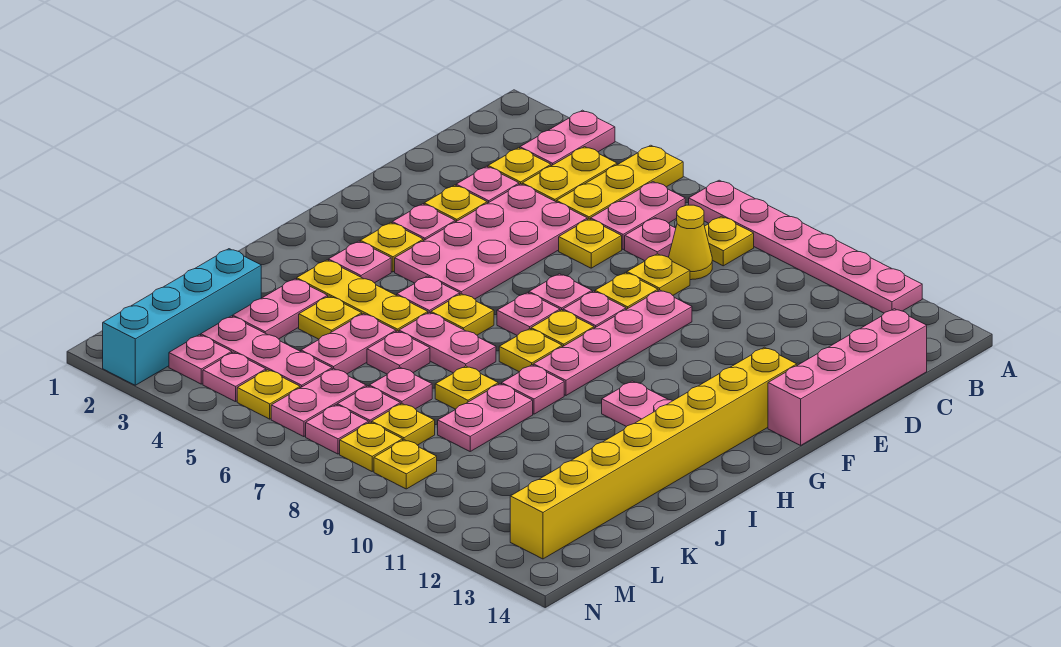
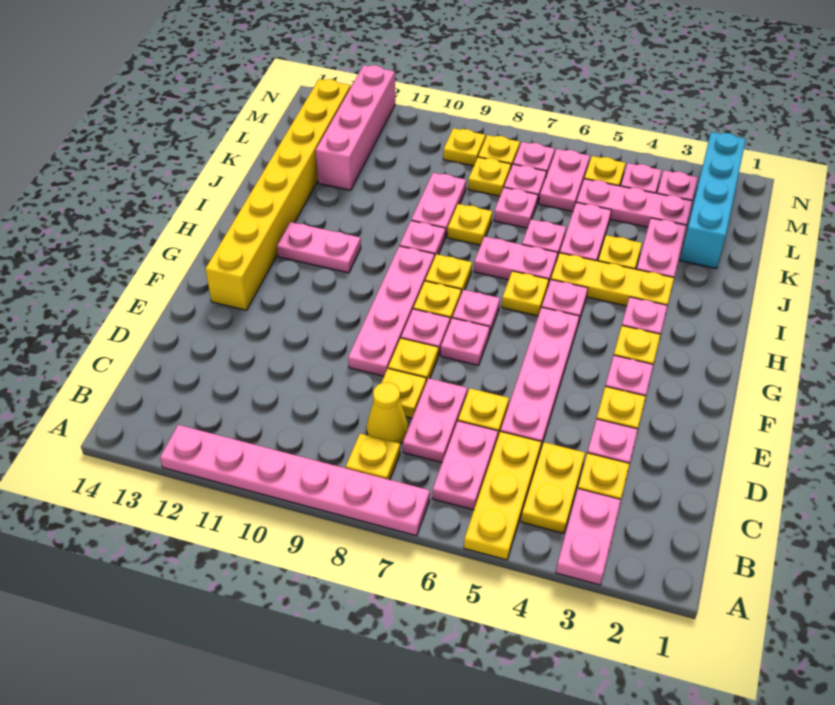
pink plate C7 level 1 -> pink plate C7:D7 level 1
pink brick C14:F14 level 1 -> pink brick K12:N12 level 1
pink plate D4:G5 level 1 -> pink plate D5:G5 level 1

